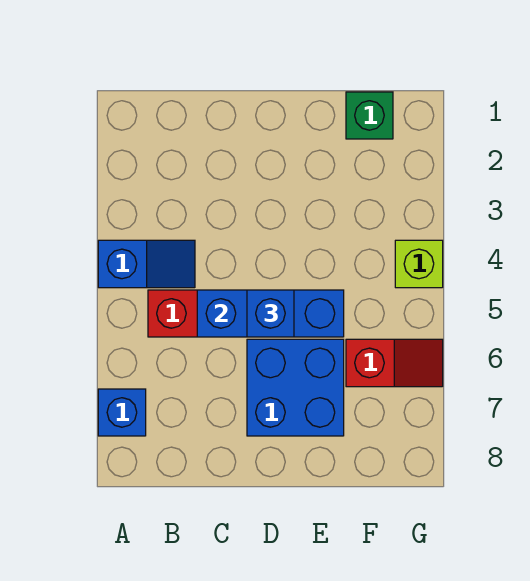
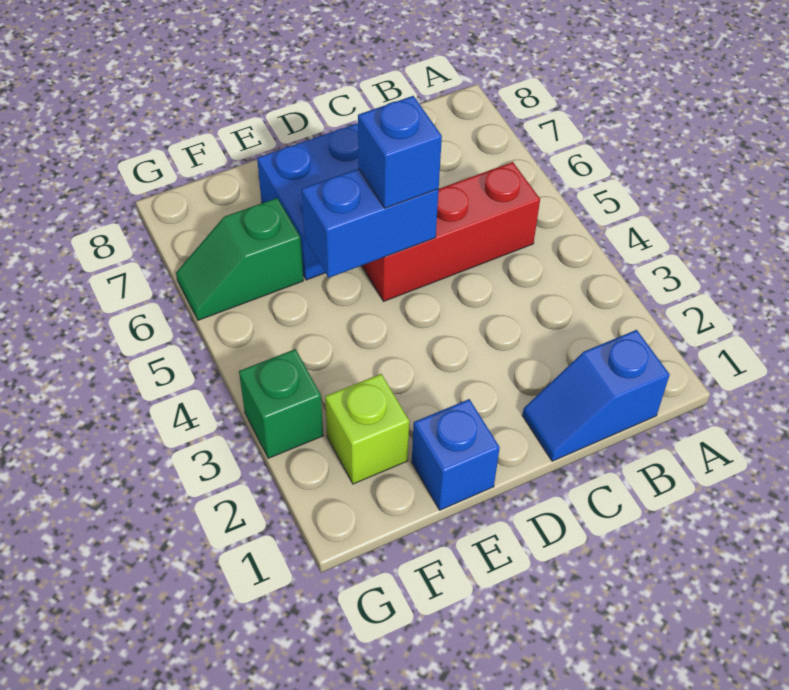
blue slope A4:B4 level 1 top A -> blue slope B1:C1 level 1 top B
blue brick A7 level 1 -> blue brick E1 level 1
blue brick C5:E5 level 2 -> blue brick D5:E5 level 2
green brick F1 level 1 -> green brick G3 level 1
red slope F6:G6 level 1 top F -> green slope F6:G6 level 1 top F
lime brick G4 level 1 -> lime brick F2 level 1

